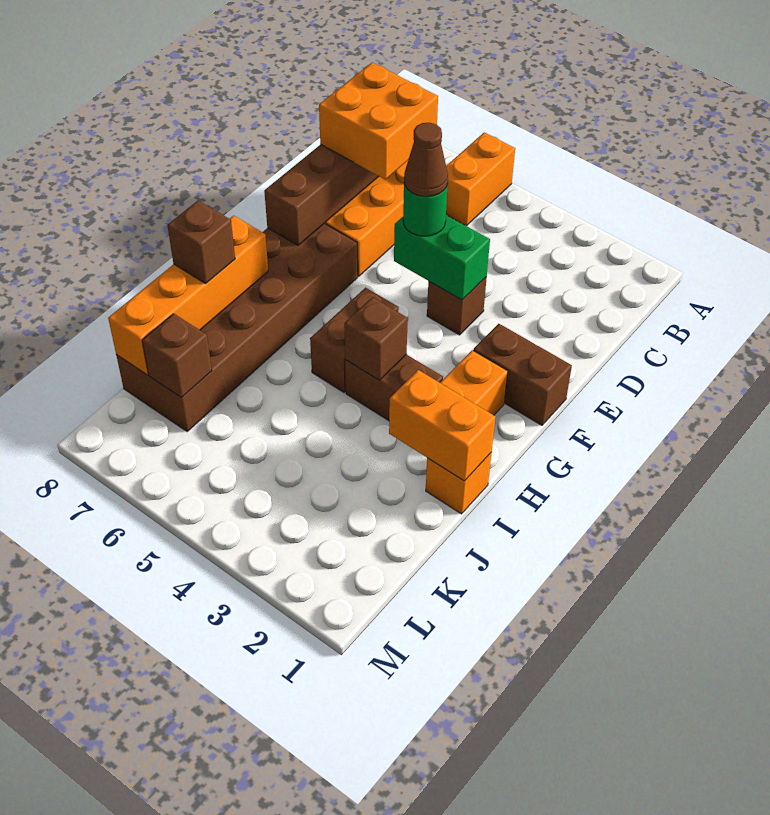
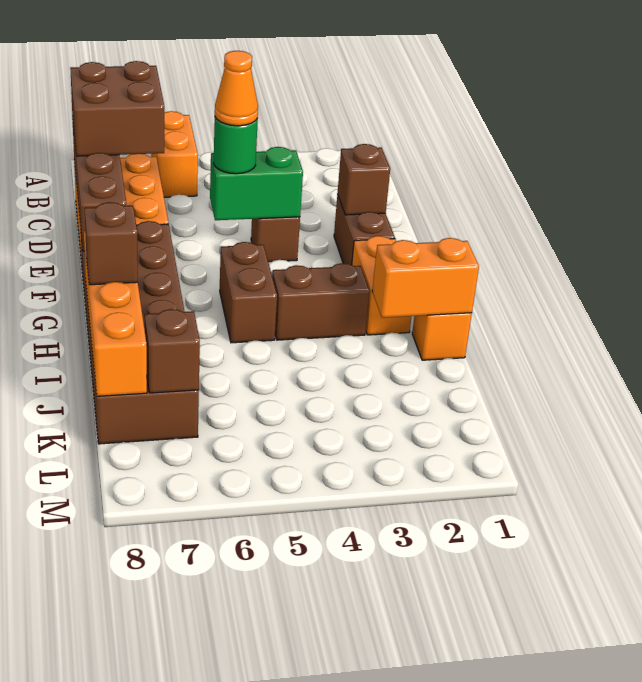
orange brick C7:D8 level 3 -> brown brick C7:D8 level 3
brown cone E5 level 4 -> orange cone E5 level 4
brown brick F1:F2 level 1 -> brown brick E2:F2 level 1
brown brick H4 level 2 -> brown brick E2 level 2

